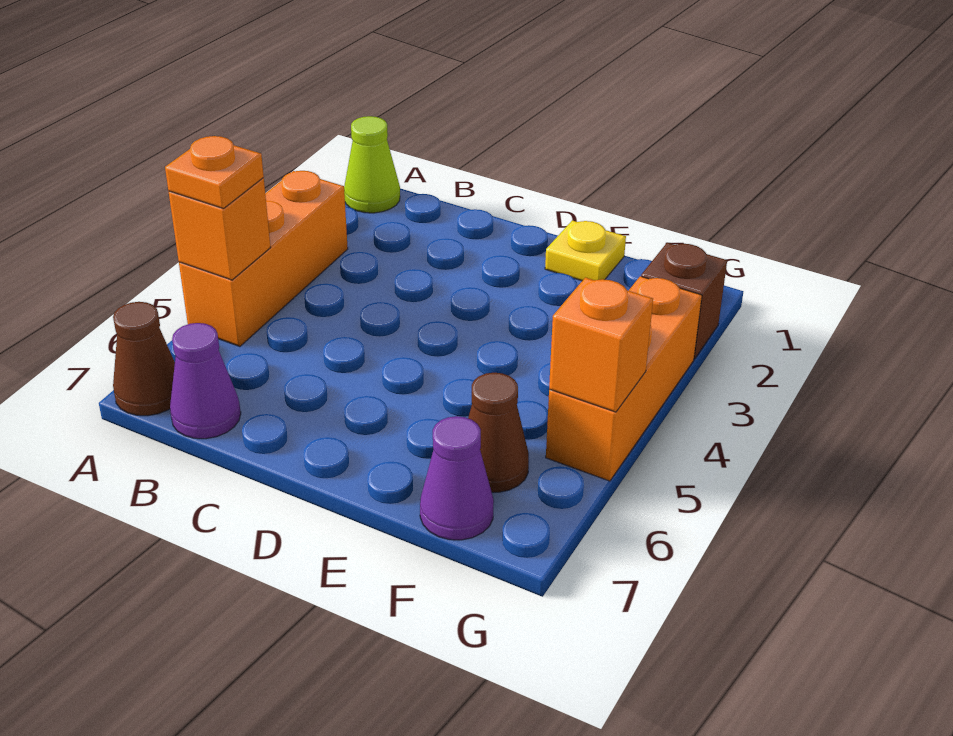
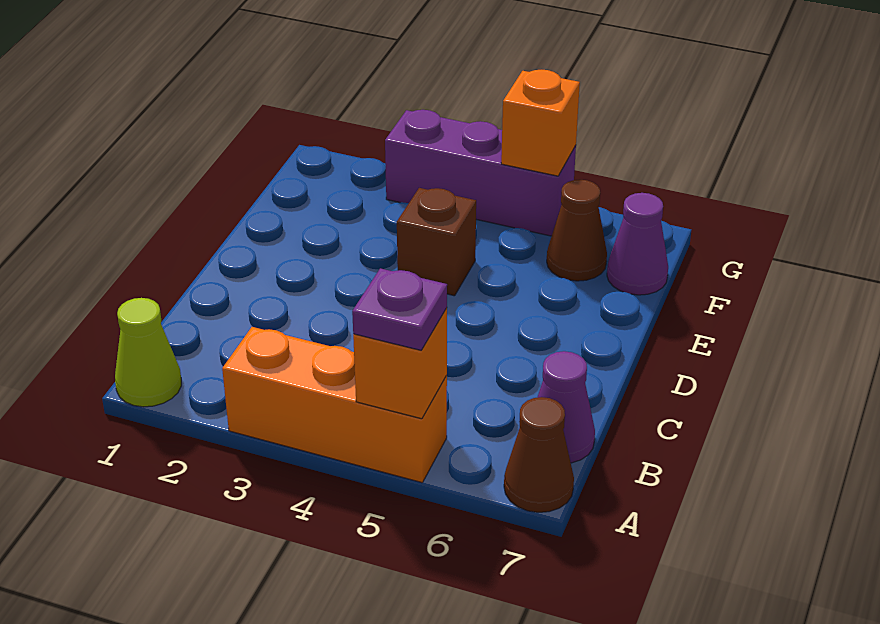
orange plate A5 level 3 -> purple plate A5 level 3
yellow plate E1 level 1 -> none
brown brick G2 level 1 -> brown brick E4 level 1
orange brick G3:G5 level 1 -> purple brick G3:G5 level 1

